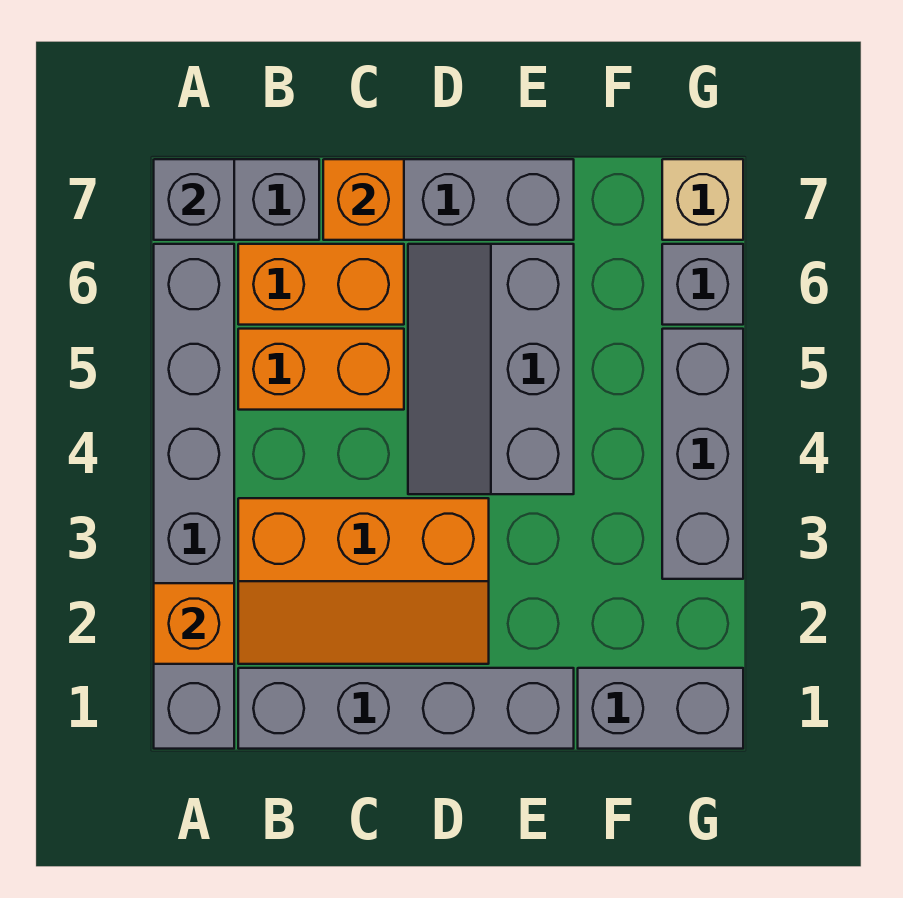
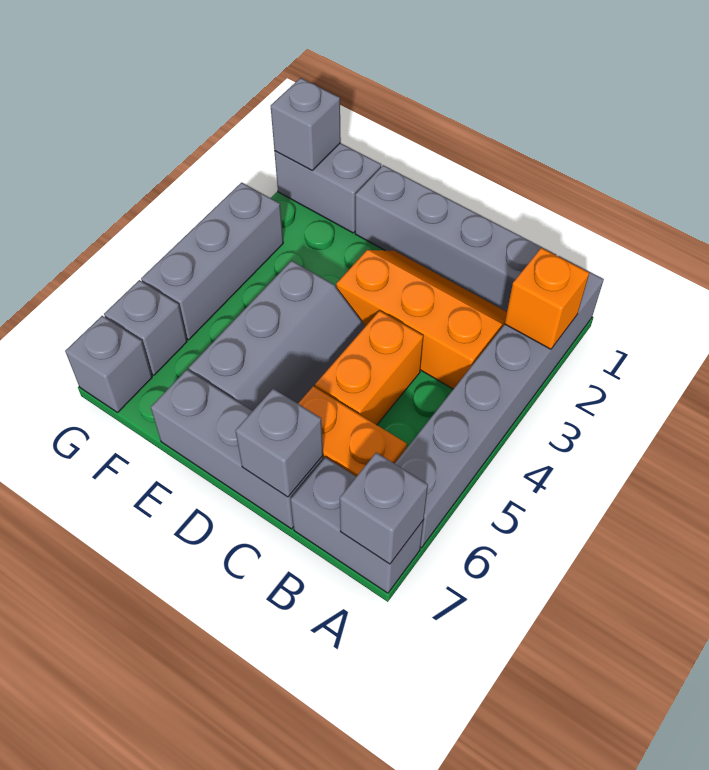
orange brick B5:C5 level 1 -> orange brick C4:C5 level 1
orange brick C7 level 2 -> grey brick C7 level 2
none -> grey brick G1 level 2
tan brick G7 level 1 -> grey brick G7 level 1

